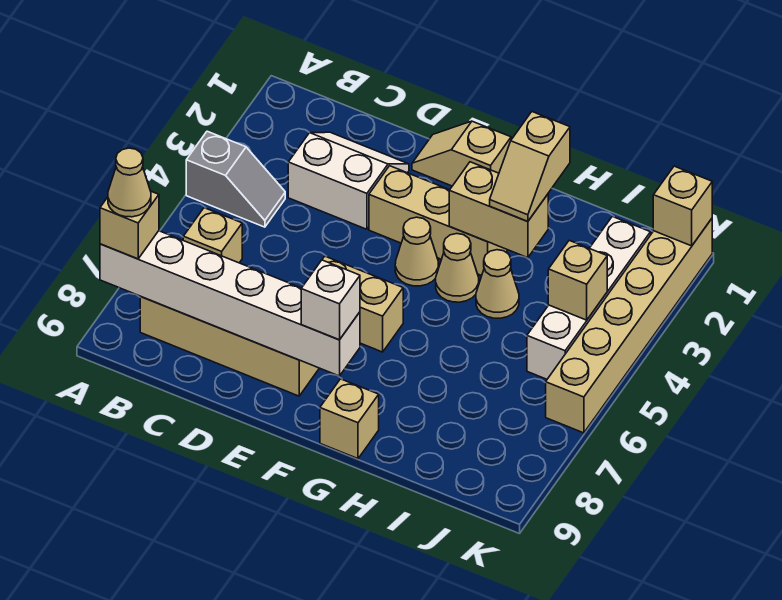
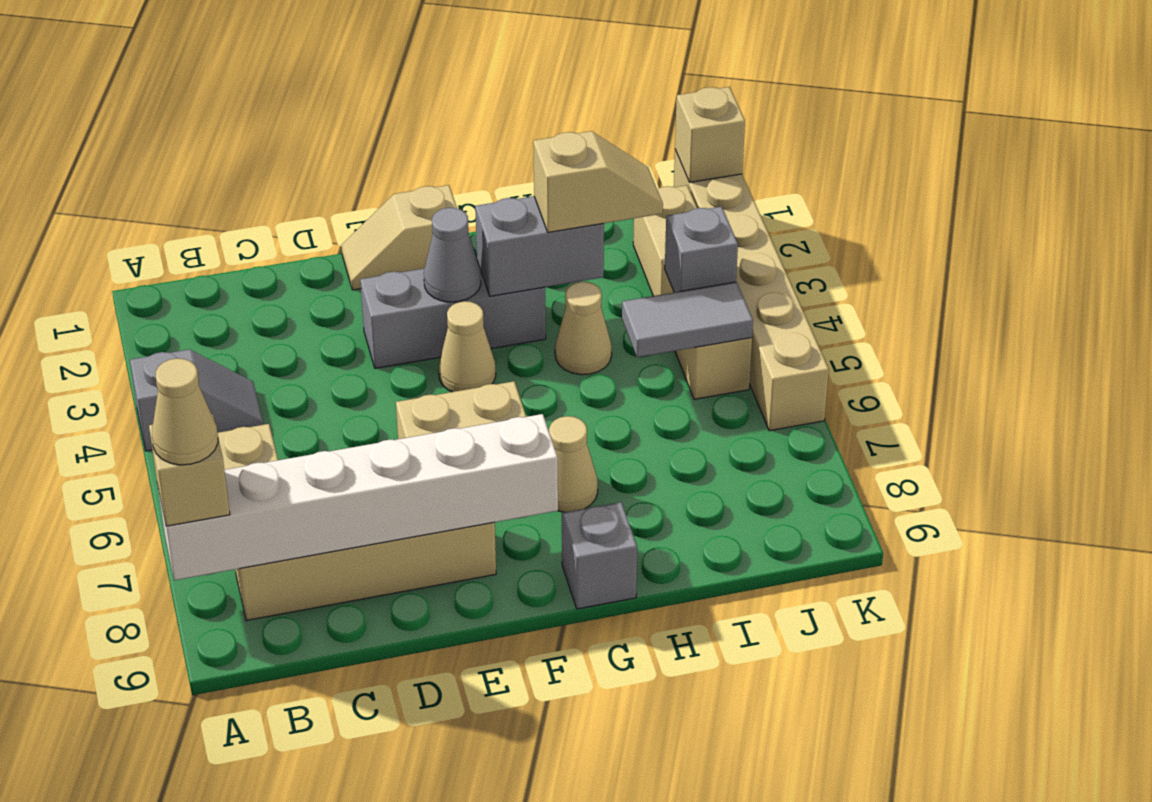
white slope C2:D3 level 1 top 3 -> none
tan brick E3:G3 level 1 -> grey brick E3:G3 level 1
none -> grey cone F3 level 2
white brick F8 level 3 -> none
tan brick G3:H3 level 2 -> grey brick G3:H3 level 2
tan cone G4 level 1 -> tan cone G7 level 1
tan brick G9 level 1 -> grey brick G9 level 1
tan slope H2:H3 level 3 top 2 -> tan slope H3:I3 level 3 top H
none -> grey tile I5:J5 level 2
white brick J2:J5 level 1 -> tan brick J2:J5 level 1
tan brick J4 level 2 -> grey brick J4 level 2

